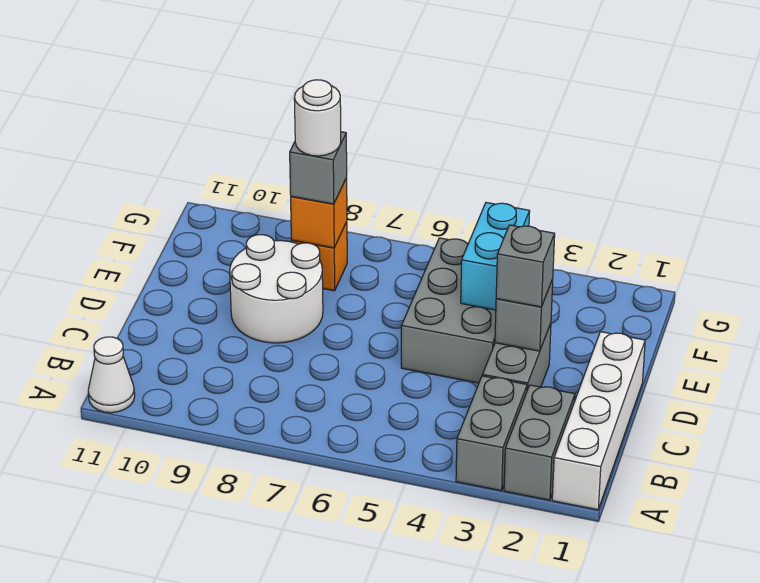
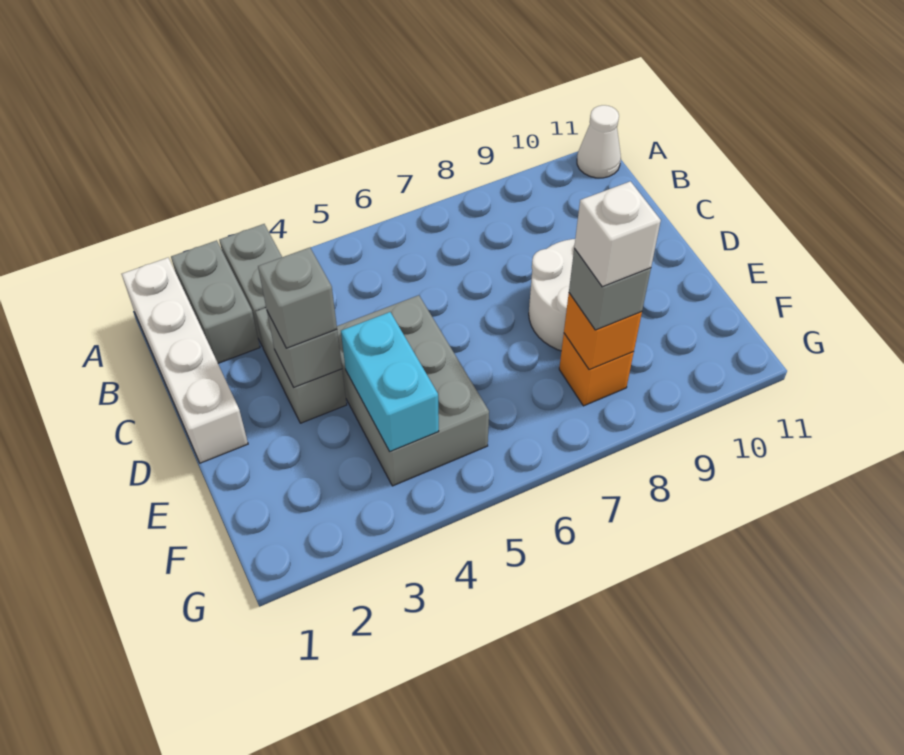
white round brick F8 level 4 -> white brick F8 level 4

